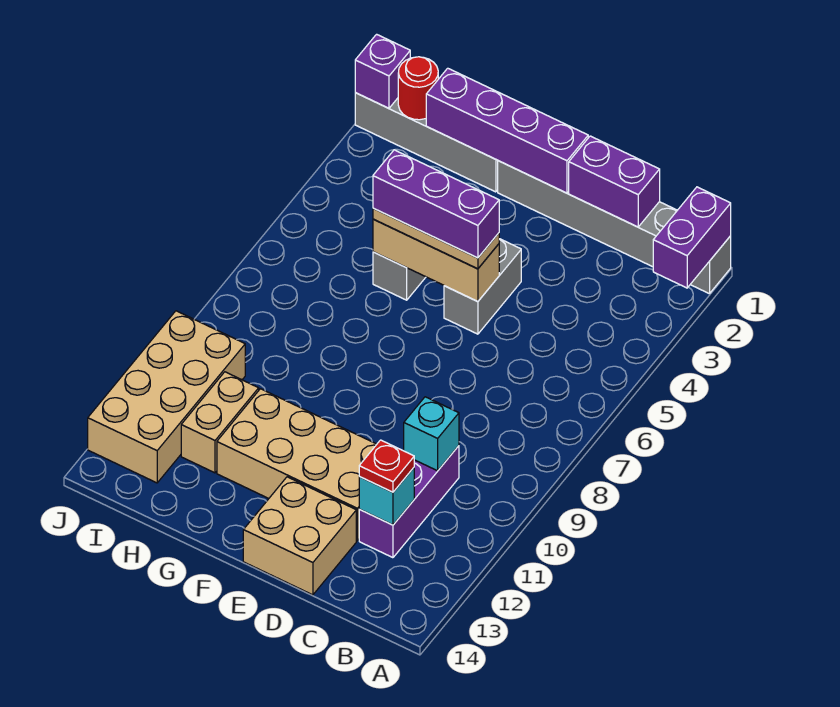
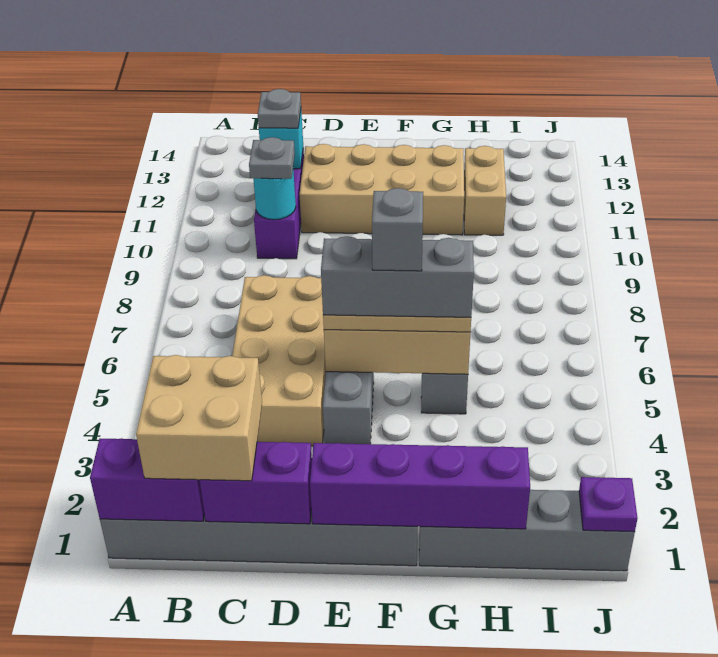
purple brick A1:A2 level 2 -> purple brick A1:B1 level 2
cyan brick C10 level 2 -> cyan round brick C10 level 2
none -> grey plate C10 level 3
red plate C12 level 3 -> grey plate C12 level 3
tan brick D13:E14 level 1 -> tan brick B1:C2 level 3
purple brick E5:G5 level 4 -> grey brick E5:G5 level 4
none -> grey brick F5 level 5
red round brick I1 level 2 -> none
tan brick I10:J13 level 1 -> tan brick C4:D7 level 1
purple brick J1 level 2 -> purple plate J1 level 2

